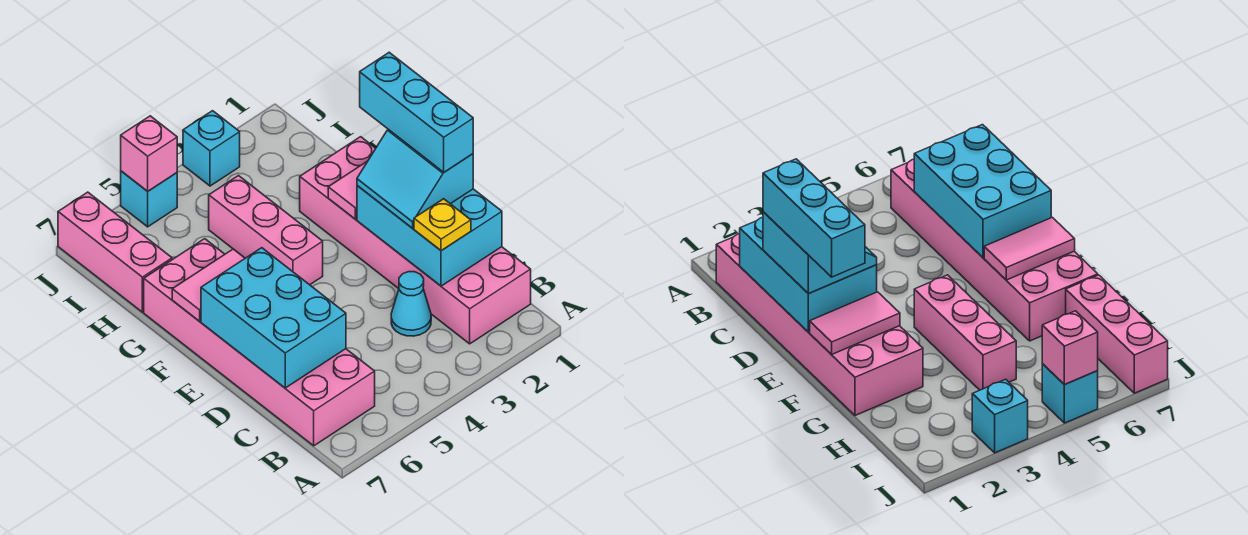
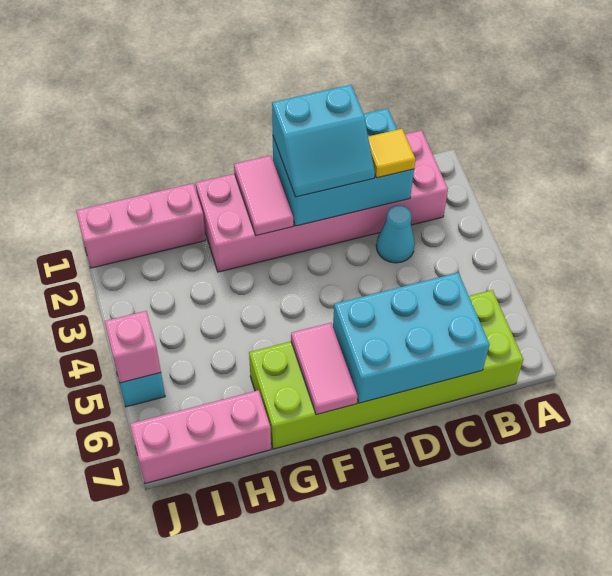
pink brick B6:G7 level 1 -> lime brick B6:G7 level 1
yellow plate C2 level 3 -> yellow tile C2 level 3
cyan brick D1:F1 level 4 -> none
pink brick F4:H4 level 1 -> pink brick H1:J1 level 1
cyan brick J3 level 1 -> none

